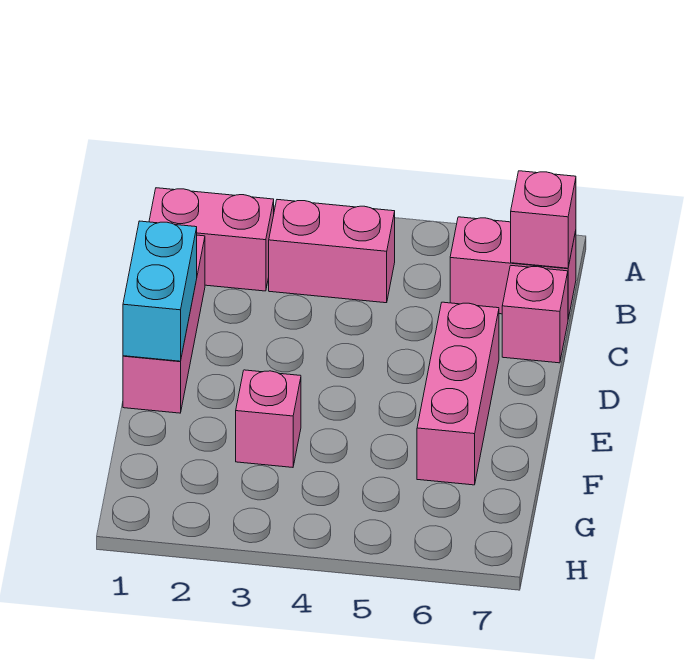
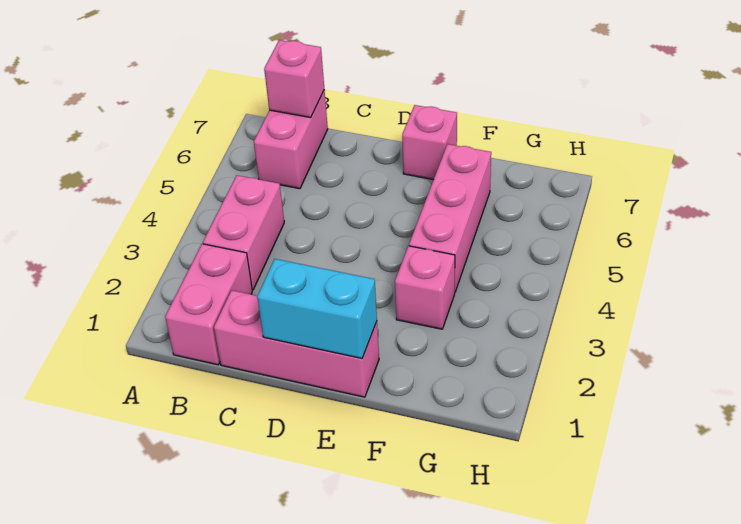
pink brick C7 level 1 -> pink brick E7 level 1
pink brick D6:F6 level 1 -> pink brick F4:F6 level 1

